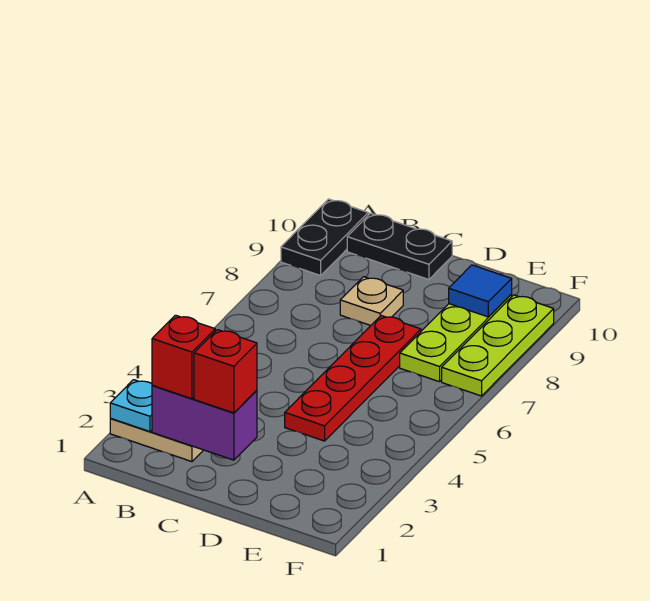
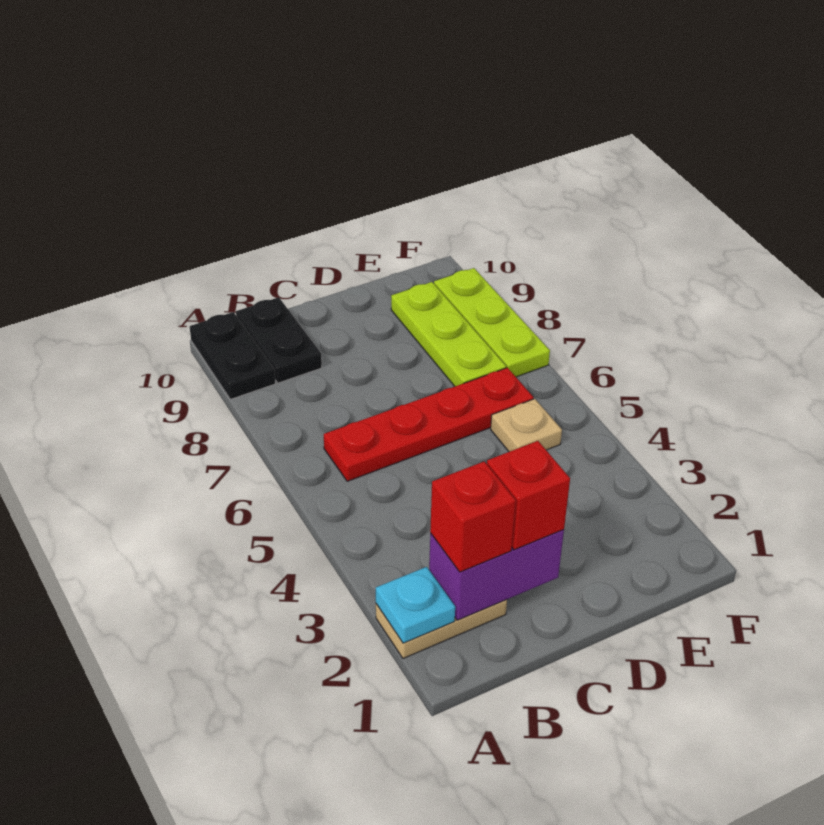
black plate B10:C10 level 1 -> black plate B9:B10 level 1
tan plate C8 level 1 -> tan plate E5 level 1
red plate D4:D7 level 1 -> red plate B6:E6 level 1
blue tile E9 level 2 -> none

